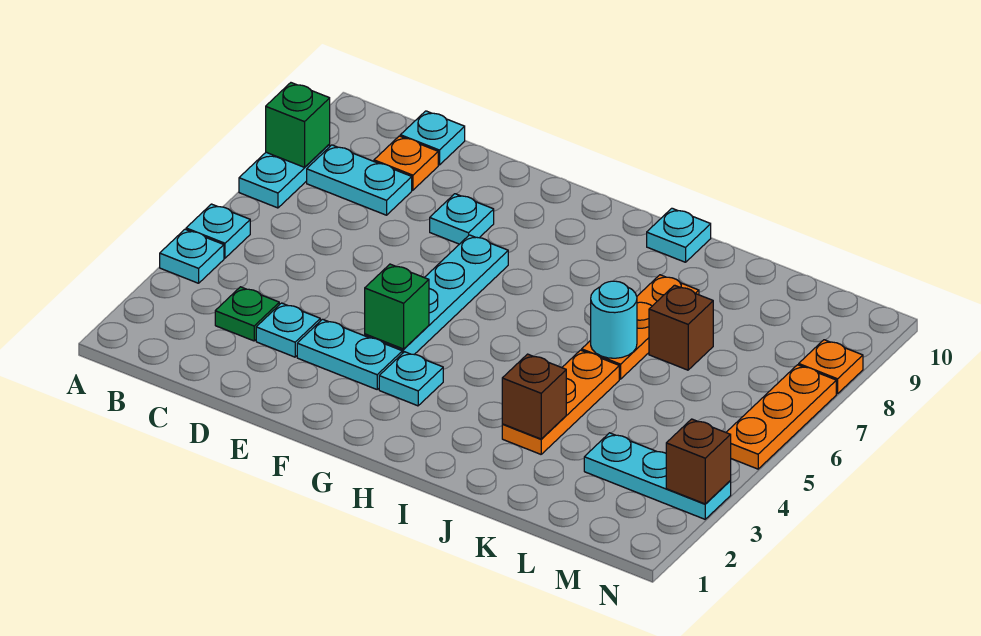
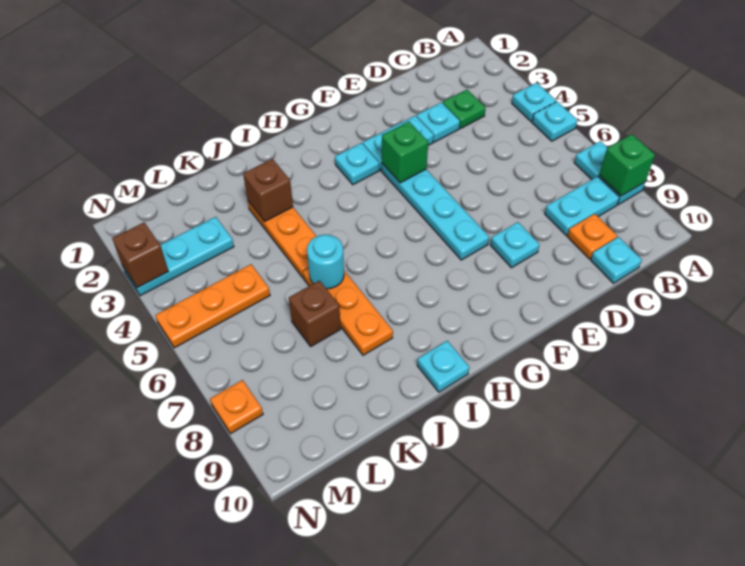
orange plate N5:N7 level 1 -> orange plate L5:N5 level 1

